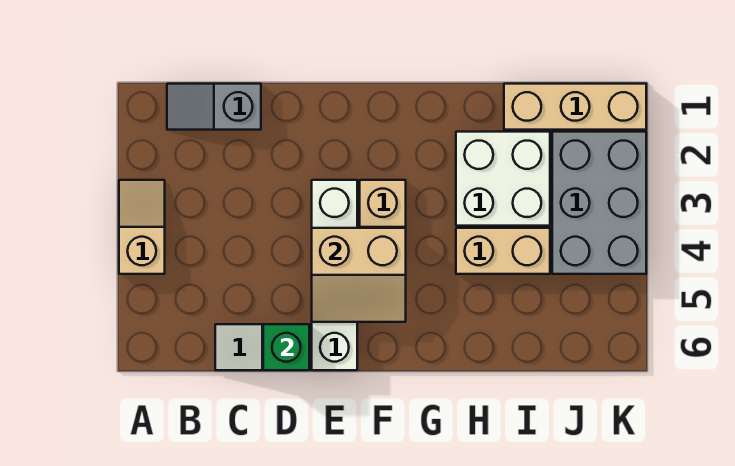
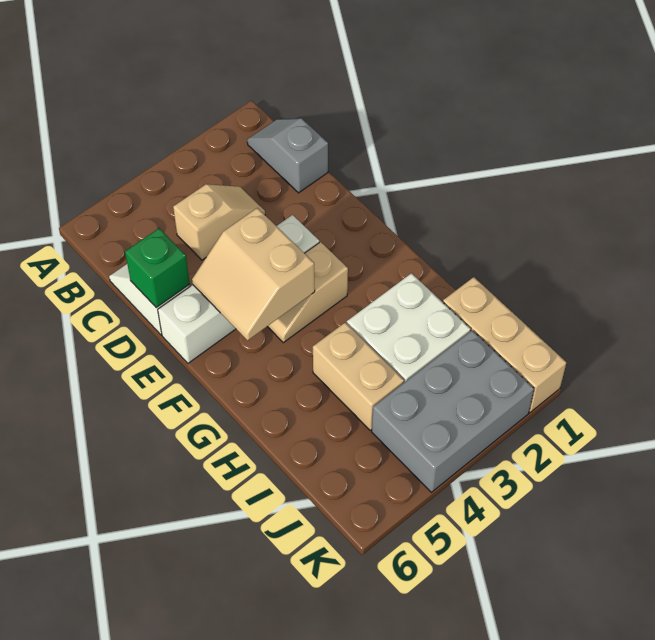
tan slope A3:A4 level 1 top 4 -> tan slope C3:C4 level 1 top 4

